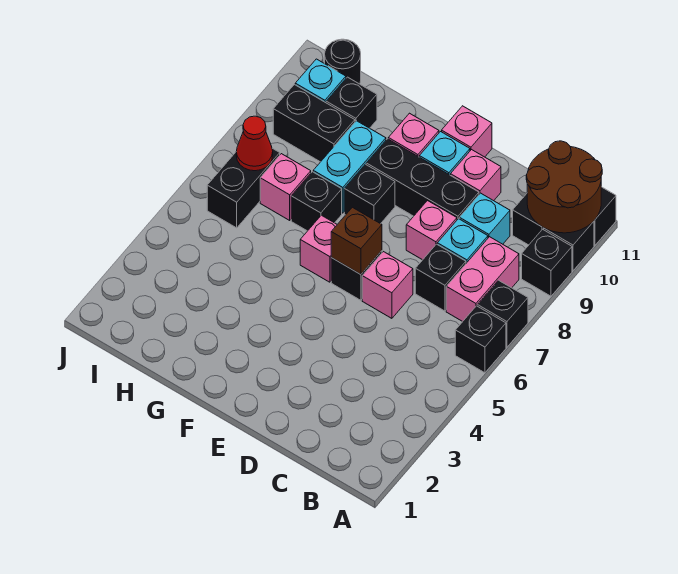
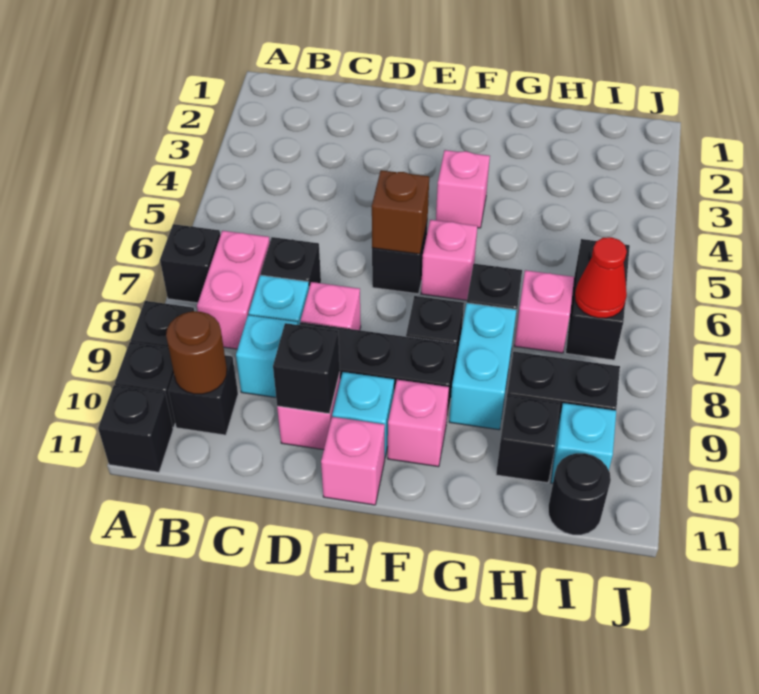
black brick A6 level 1 -> black brick D10 level 2
brown round brick A10:B11 level 2 -> brown round brick B10 level 2
pink brick D6 level 1 -> pink brick F4 level 1

